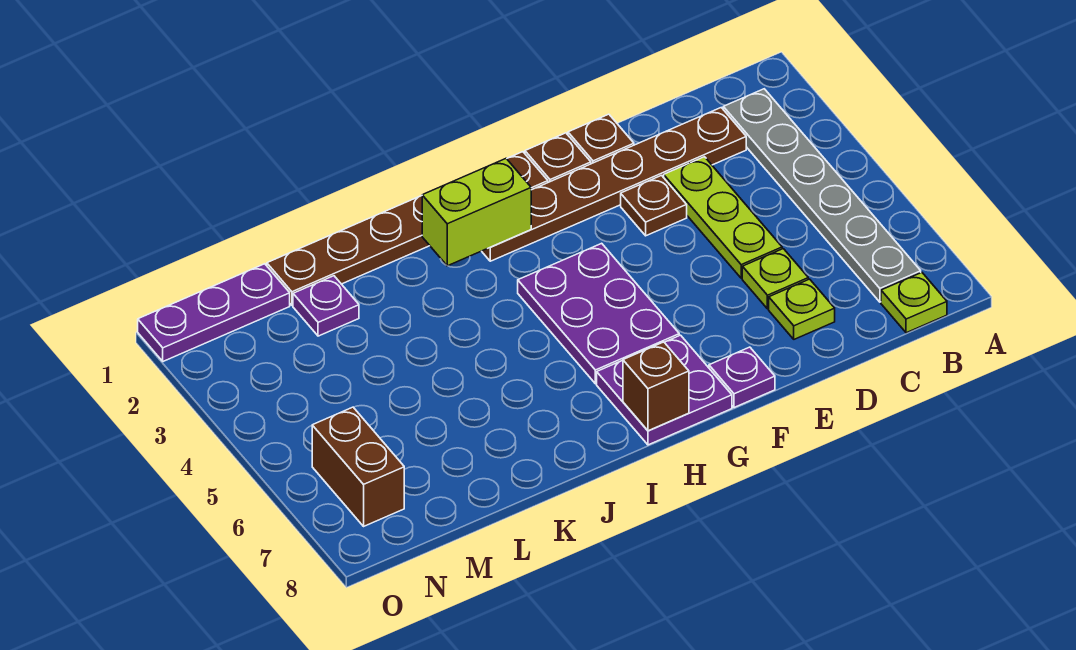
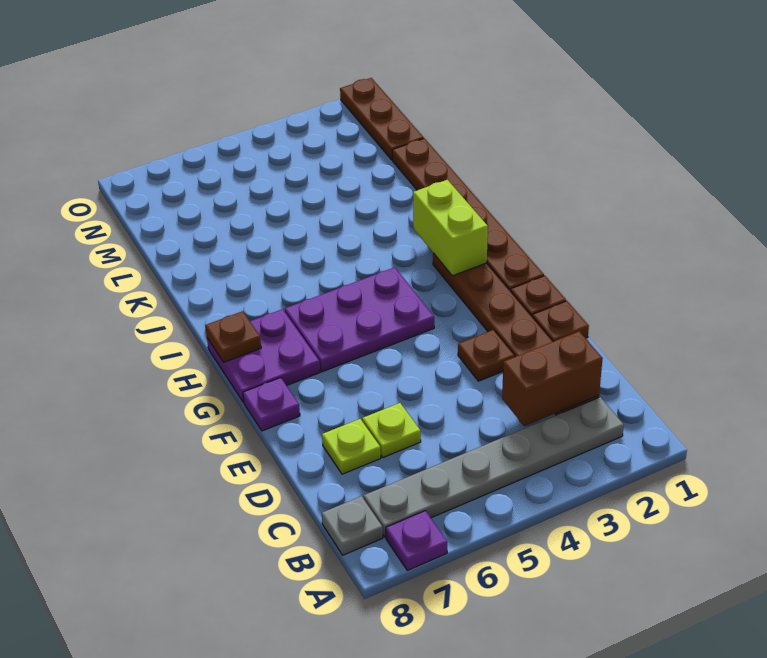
lime plate B8 level 1 -> grey plate B8 level 1
lime plate D3:D5 level 1 -> none
brown brick H8 level 2 -> brown plate H8 level 2
purple plate L2 level 1 -> purple plate A7 level 1
purple plate M1:O1 level 1 -> brown plate M1:O1 level 1
brown brick N6:N7 level 1 -> brown brick C2:C3 level 2

